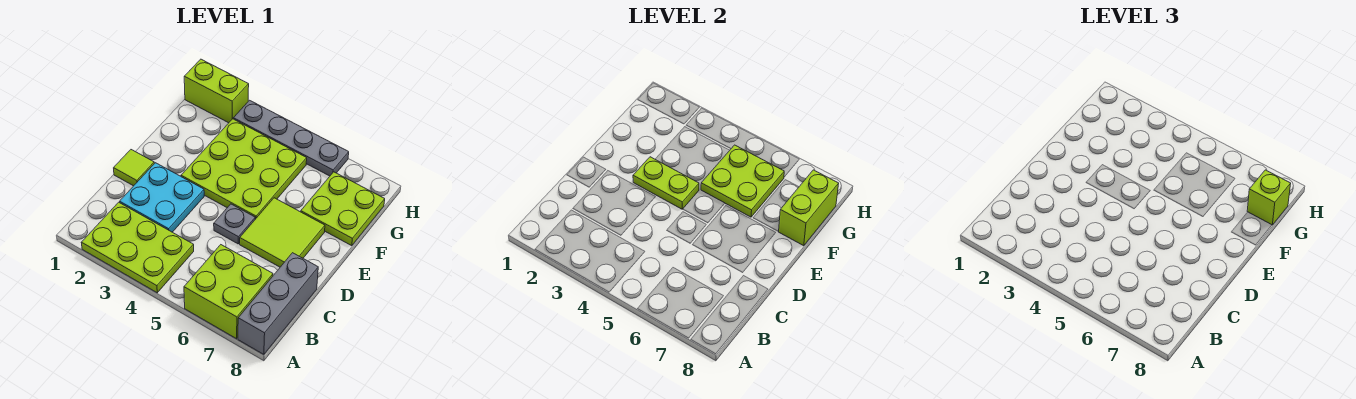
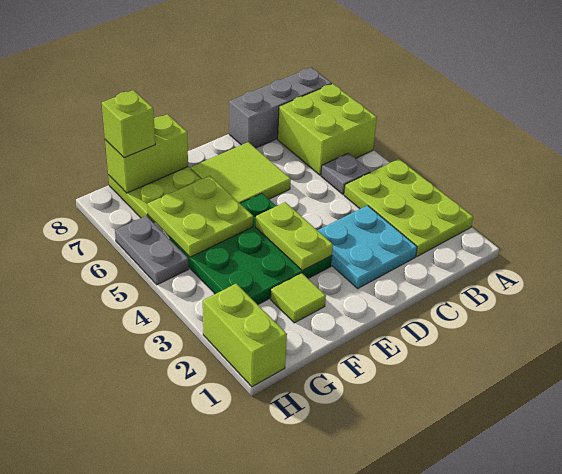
lime tile D1 level 1 -> lime tile F2 level 1
grey plate D5 level 1 -> grey plate B5 level 1
lime plate E3:G5 level 1 -> green plate E3:G5 level 1
grey plate H3:H6 level 1 -> grey plate H5:H6 level 1

